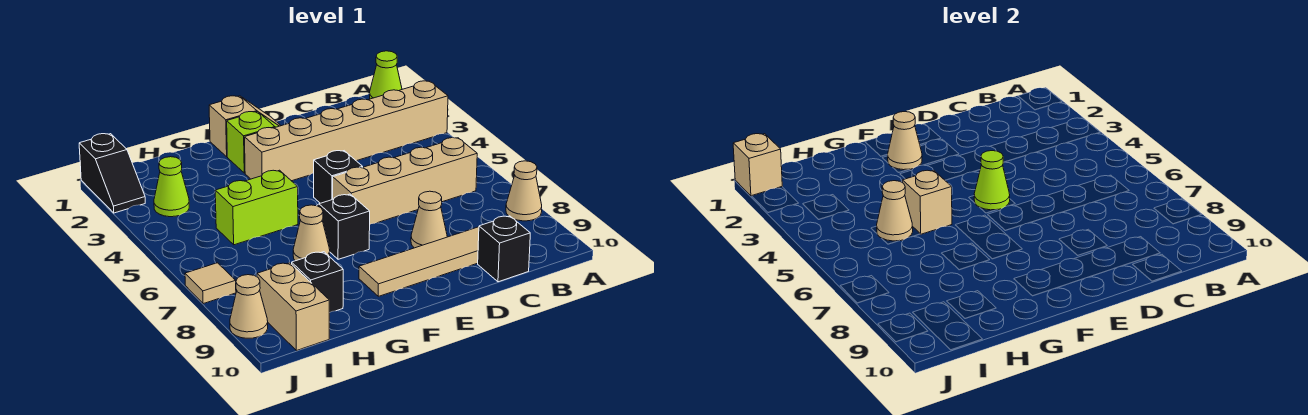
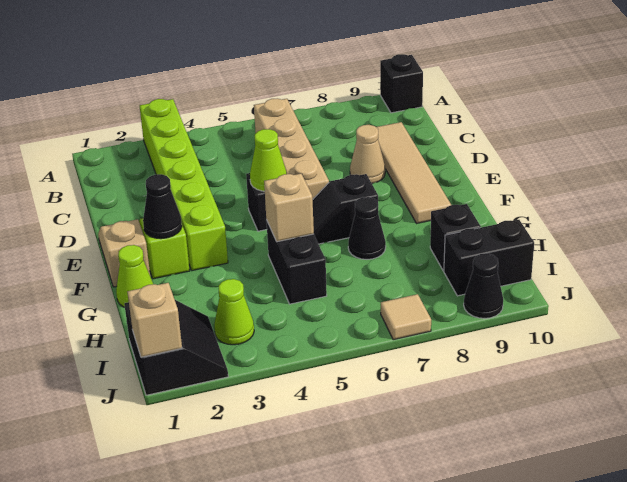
lime cone A1 level 1 -> lime cone G1 level 1
tan brick A3:F3 level 1 -> lime brick A3:F3 level 1
tan cone A8 level 1 -> none
black brick C10 level 1 -> black brick A10 level 1
tan cone F2 level 2 -> black cone F2 level 2
lime brick G5:H5 level 1 -> black brick G5:H5 level 1
tan cone G7 level 1 -> black cone G7 level 1
tan cone H5 level 2 -> none
tan brick I9:I10 level 1 -> black brick I9:I10 level 1
black slope J1:J2 level 1 top 1 -> black slope I1:J2 level 1 top 1
tan cone J9 level 1 -> black cone J9 level 1

